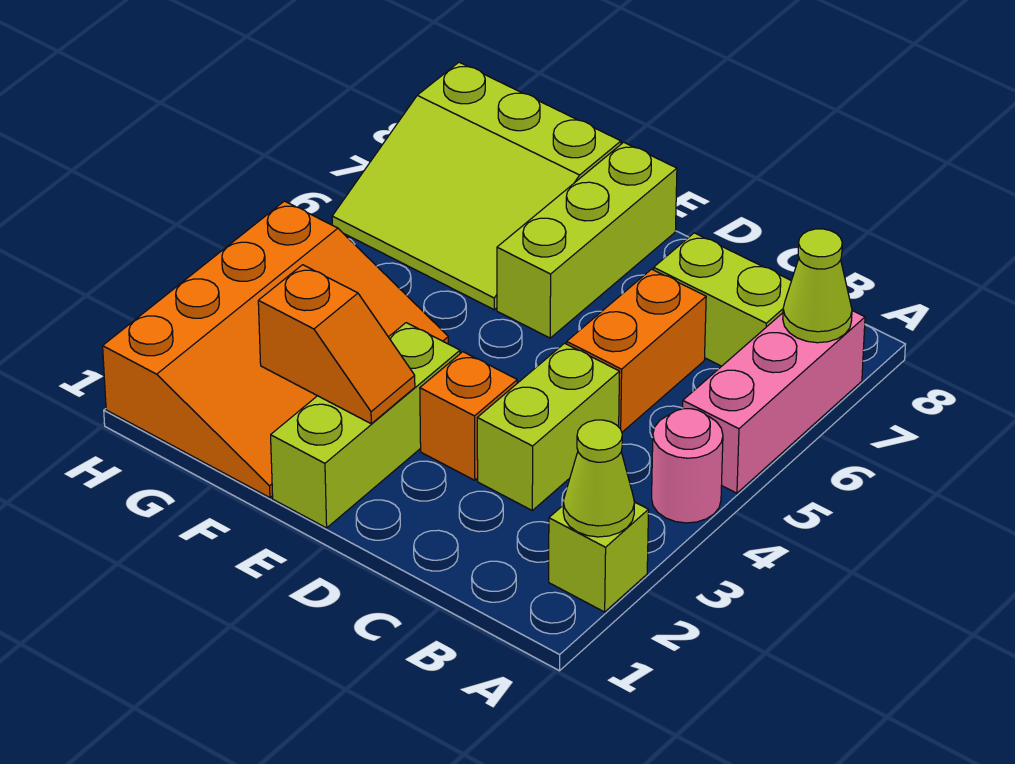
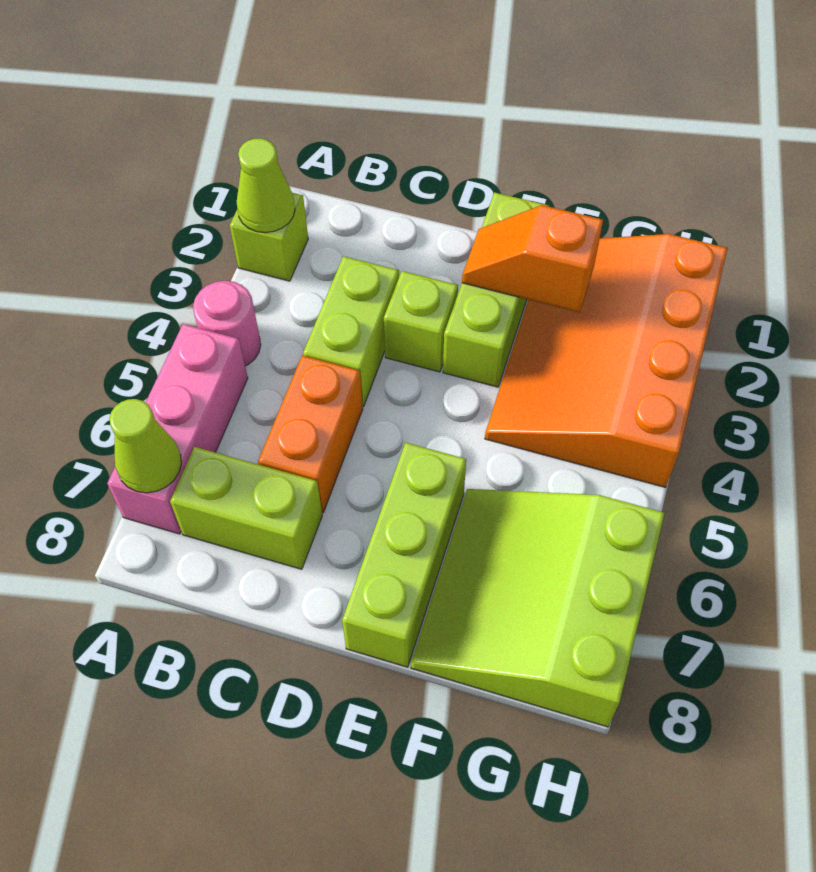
orange brick D3 level 1 -> lime brick D3 level 1
lime slope F6:H8 level 1 top 8 -> lime slope F6:H8 level 1 top H

